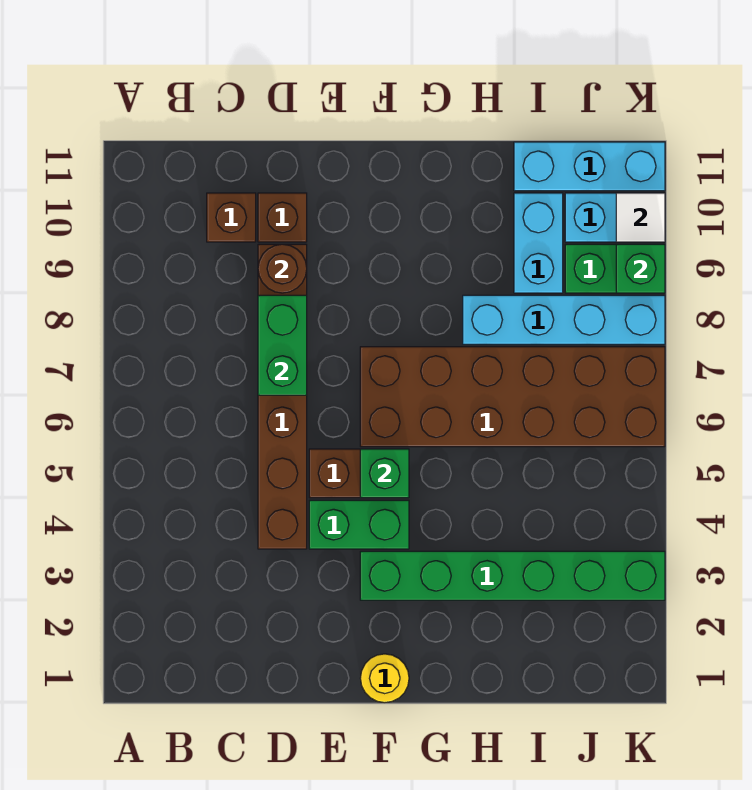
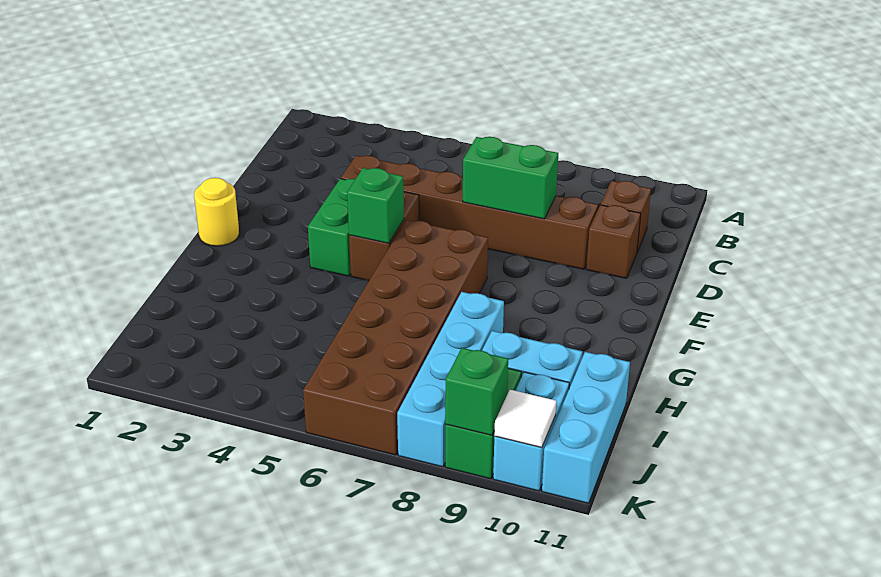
brown round brick D9 level 2 -> none
green brick F3:K3 level 1 -> none

